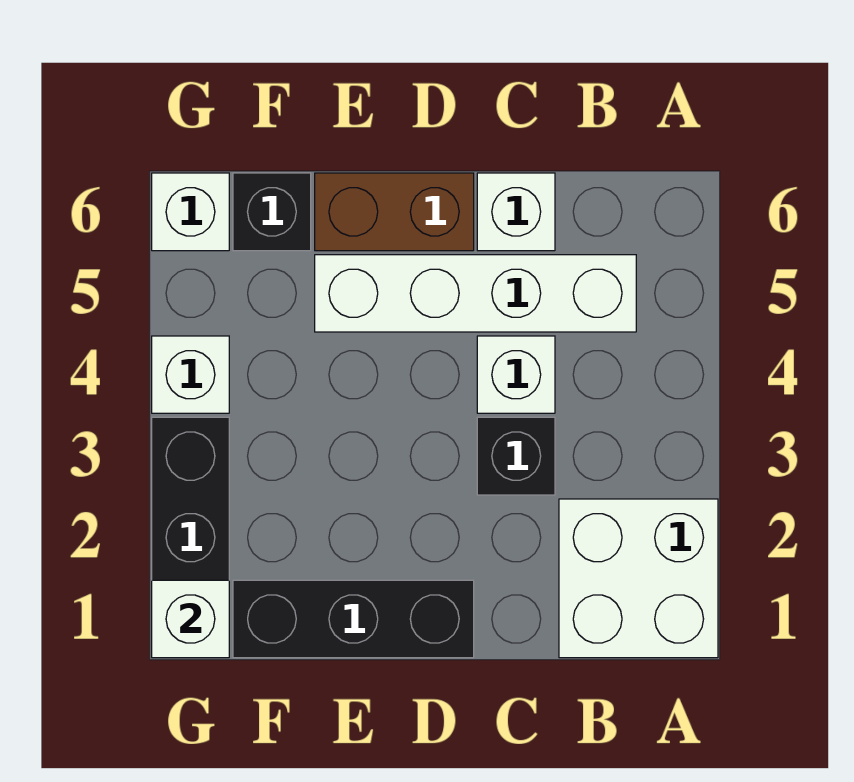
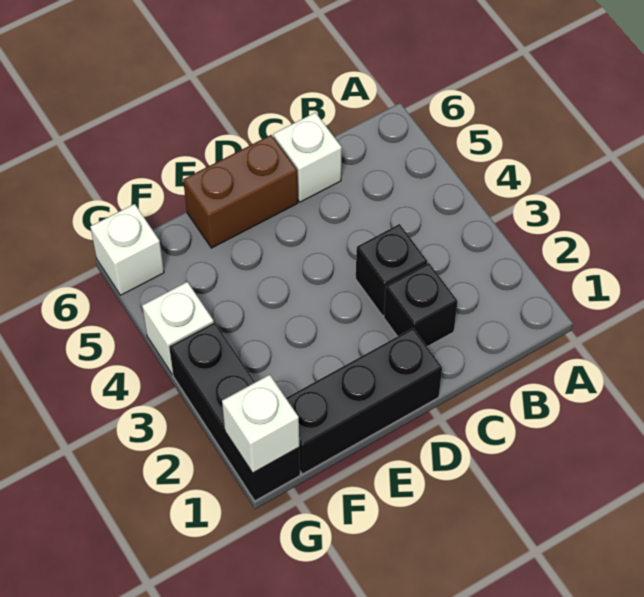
white brick A1:B2 level 1 -> none
white brick B5:E5 level 1 -> none
white brick C4 level 1 -> none
black brick F6 level 1 -> black brick C2 level 1

